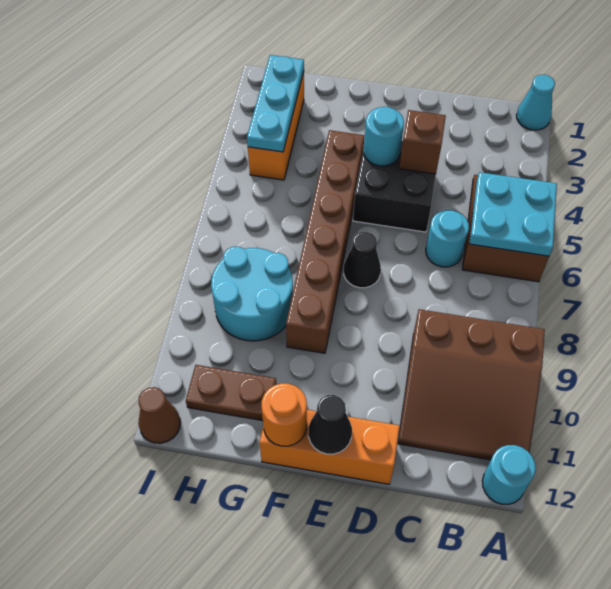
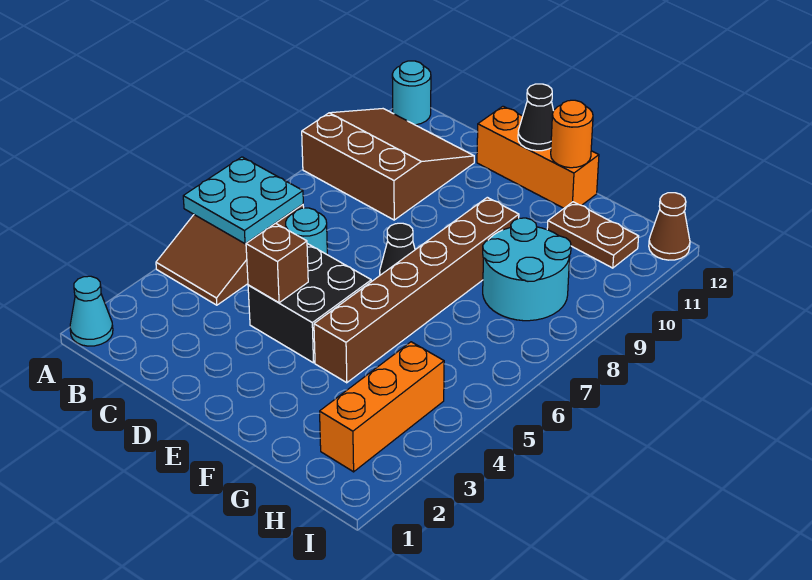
cyan round brick E4 level 2 -> none
cyan plate H2:H4 level 2 -> none

